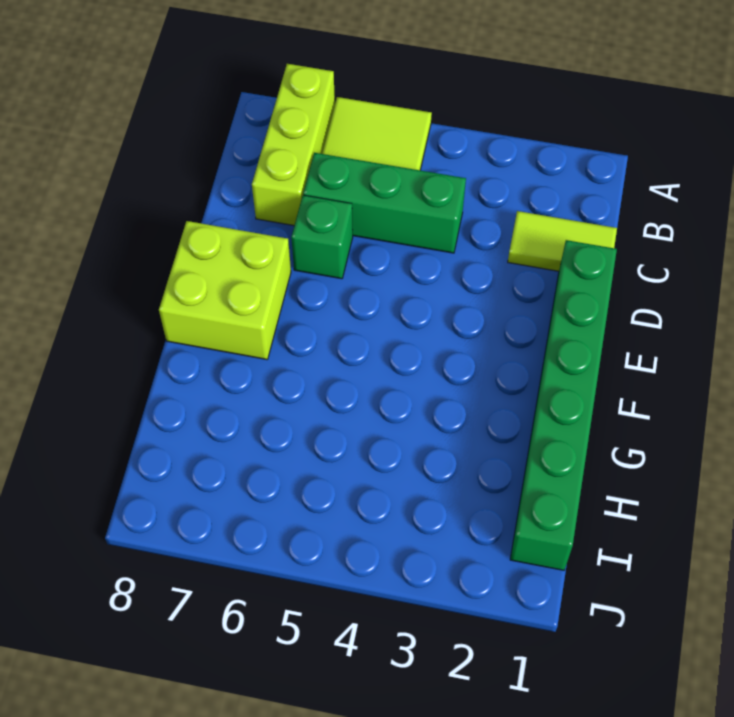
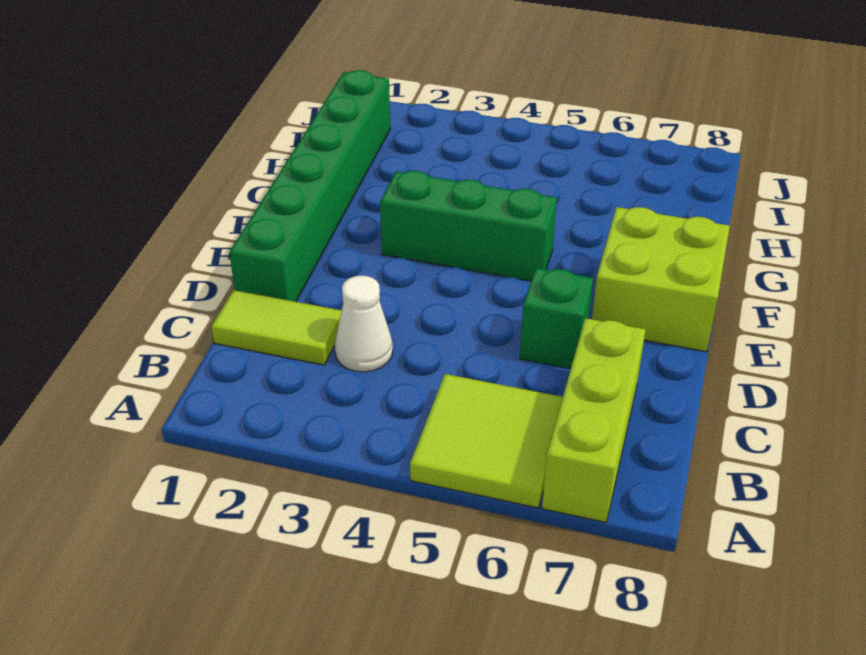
none -> white cone C3 level 1
green brick C4:C6 level 1 -> green brick F3:F5 level 1

